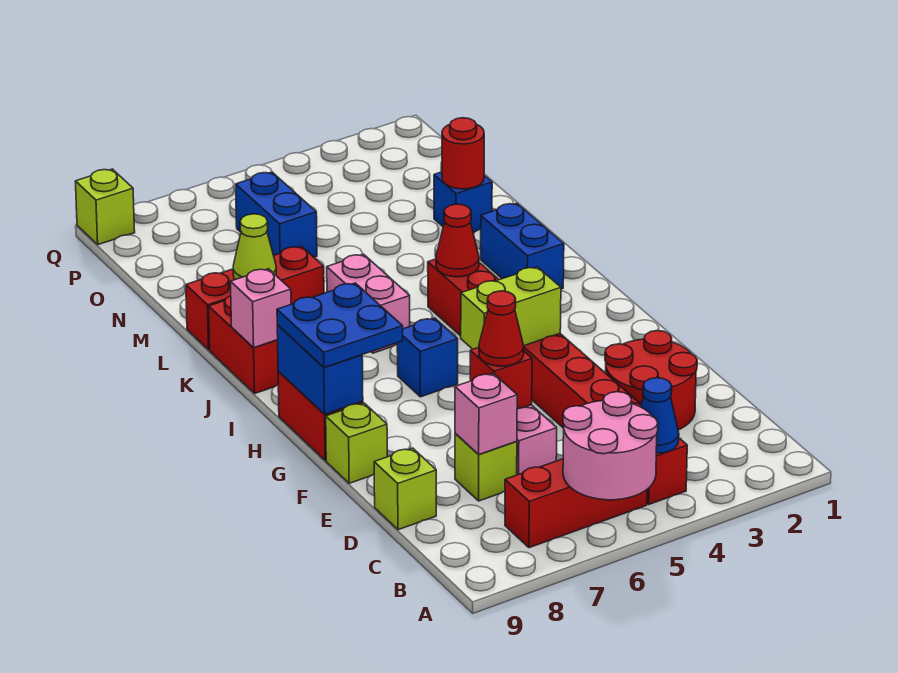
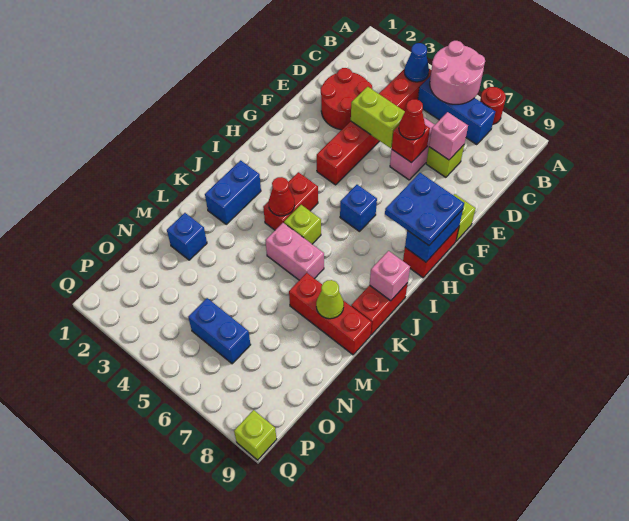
red brick B5:B7 level 1 -> blue brick B5:B7 level 1
lime brick D9 level 1 -> lime brick J5 level 1
lime brick G4:G5 level 2 -> lime brick E4:E5 level 2
pink brick J6:K6 level 1 -> pink brick K5:K6 level 1
red round brick M2 level 2 -> red round brick A7 level 1
blue brick N6:O6 level 1 -> blue brick O5:O6 level 1

